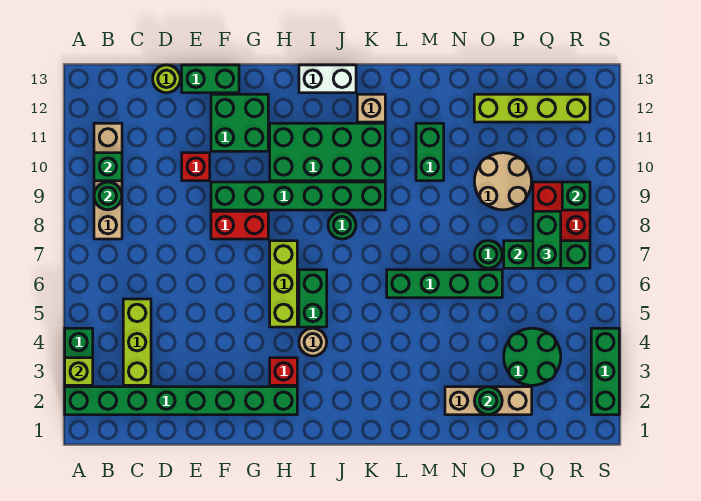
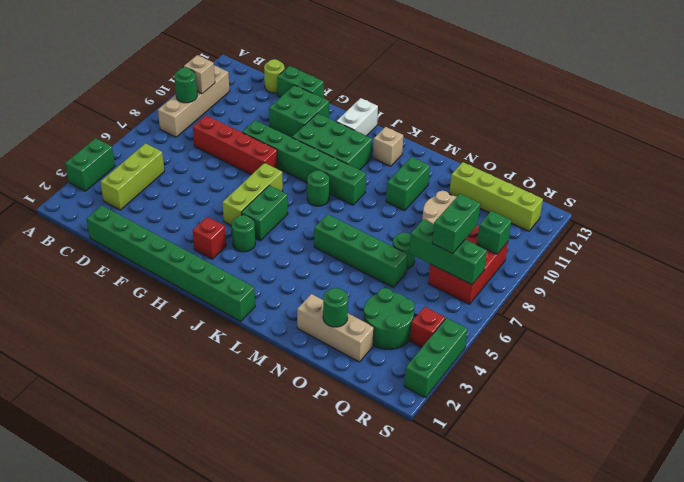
green brick A2:H2 level 1 -> green brick D1:K1 level 1
lime brick A3 level 2 -> none
green brick B10 level 2 -> tan brick B10 level 2
red brick E10 level 1 -> red brick R4 level 1
red brick F8:G8 level 1 -> red brick D8:G8 level 1
green brick H10:K11 level 1 -> green brick H10:J11 level 1
tan round brick I4 level 1 -> green round brick I4 level 1
white brick I13:J13 level 1 -> white brick I12:I13 level 1

